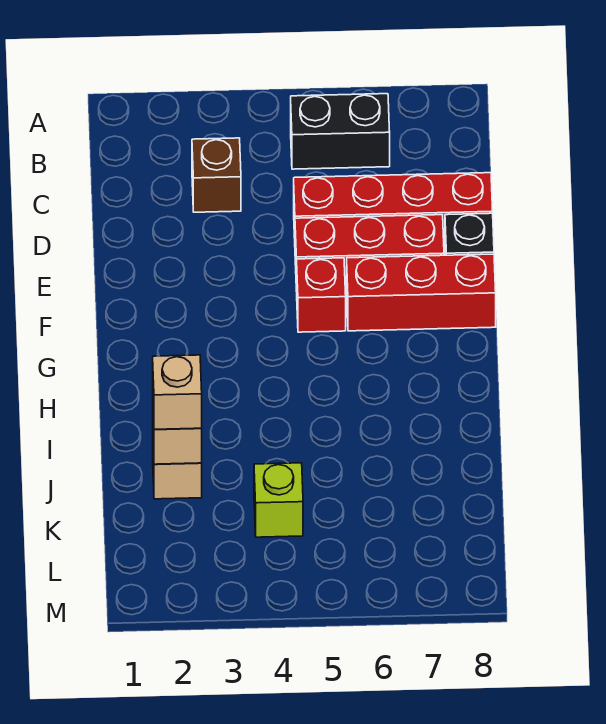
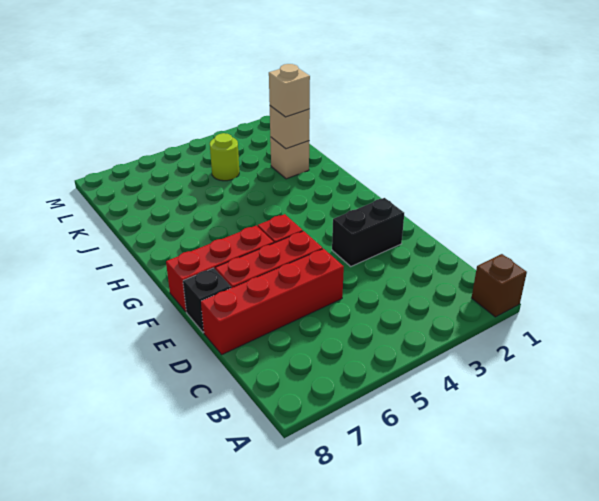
black brick B5:B6 level 1 -> black brick E2:E3 level 1
brown brick C3 level 1 -> brown brick A1 level 1
lime brick K4 level 1 -> lime round brick K4 level 1

